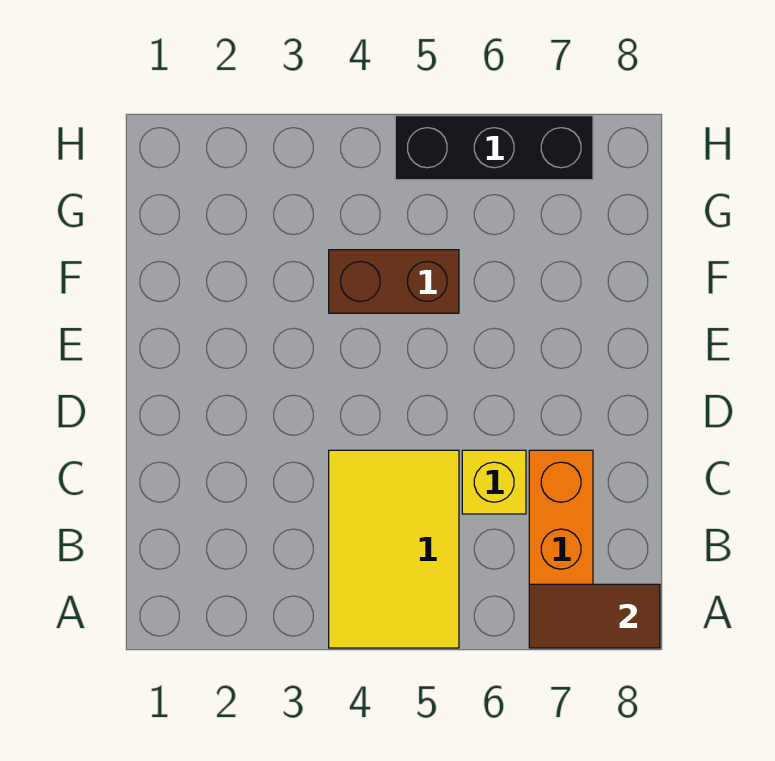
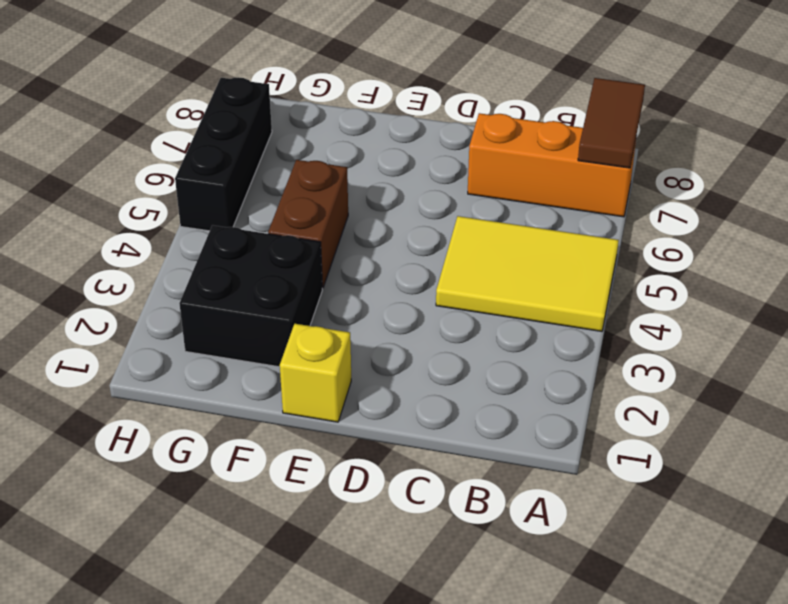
yellow brick C6 level 1 -> yellow brick E1 level 1
none -> black brick F2:G3 level 1

